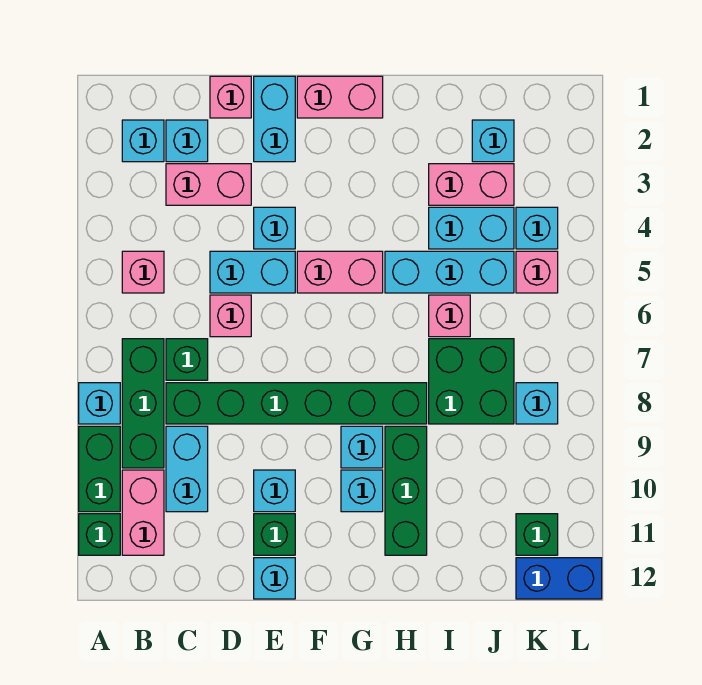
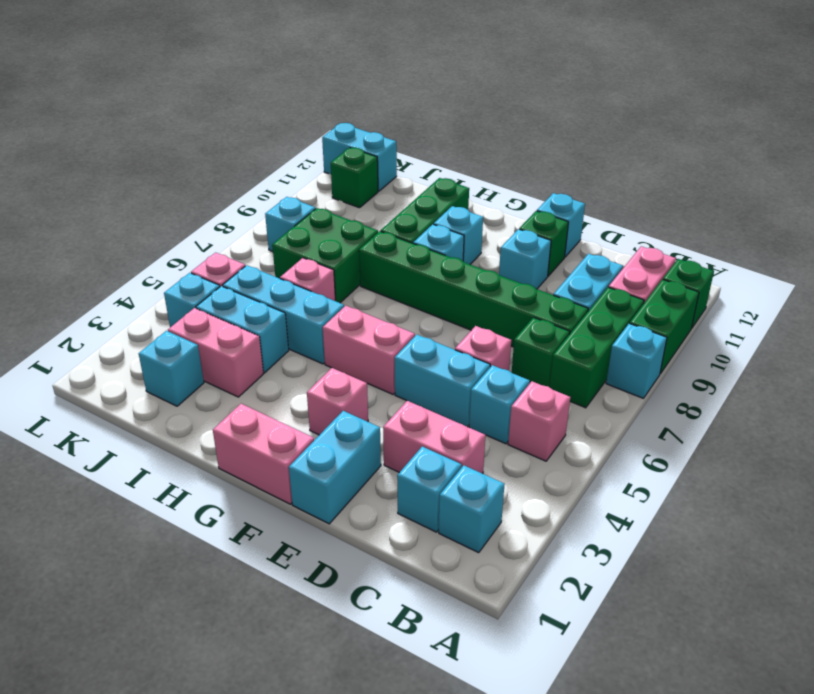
pink brick D1 level 1 -> pink brick F3 level 1
cyan brick E4 level 1 -> cyan brick C5 level 1
blue brick K12:L12 level 1 -> cyan brick K12:L12 level 1

